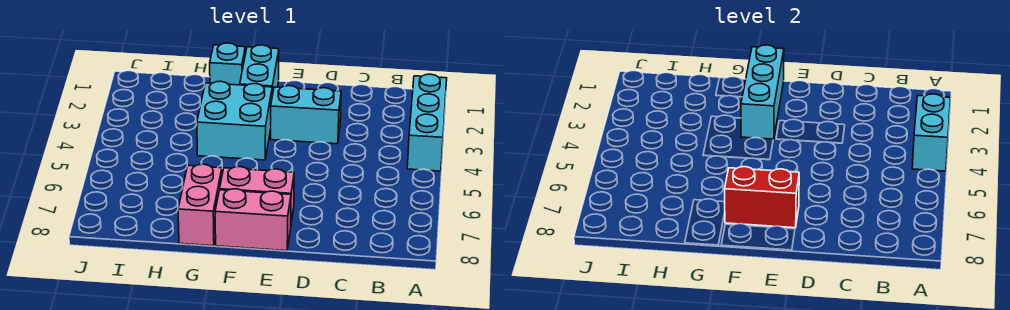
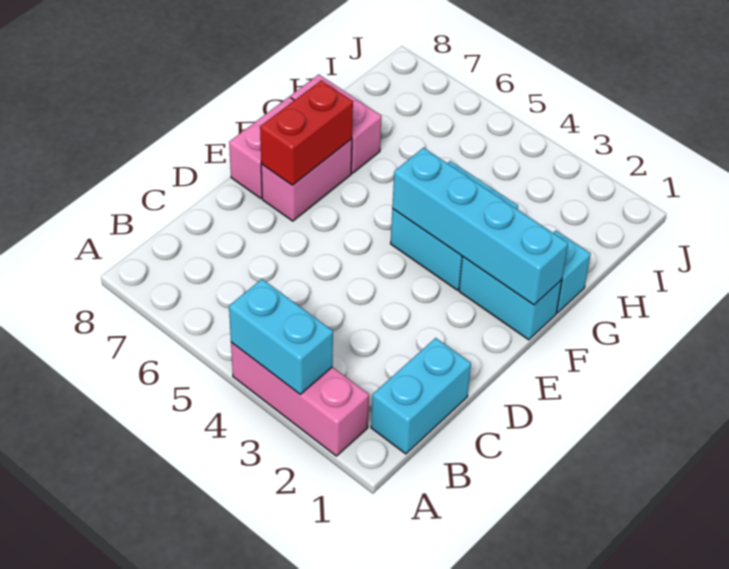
cyan brick A2:A4 level 1 -> pink brick A2:A4 level 1
cyan brick D3:E3 level 1 -> cyan brick B1:C1 level 1
cyan brick F1:F3 level 2 -> cyan brick F1:F4 level 2

